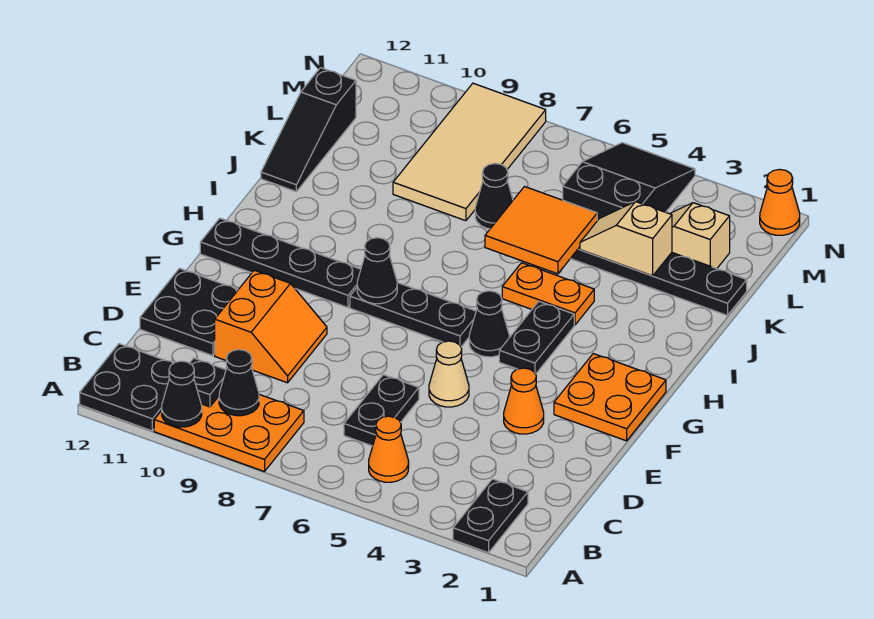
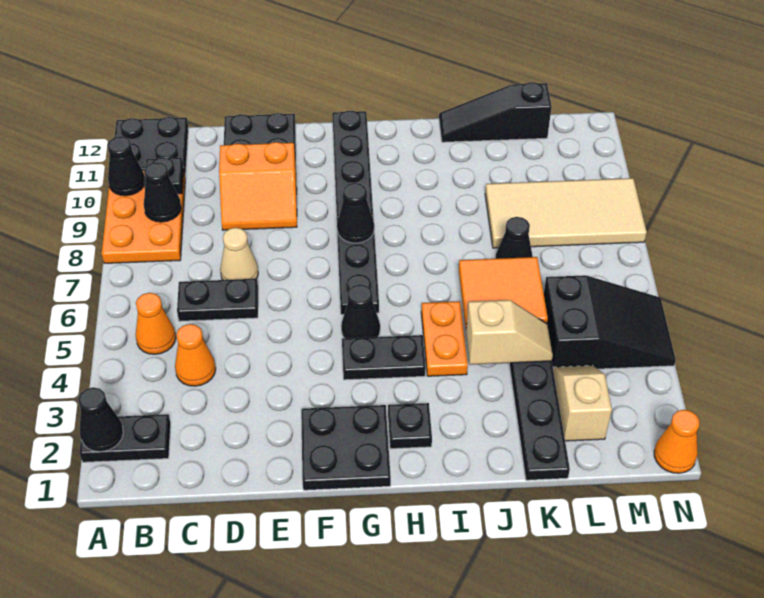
none -> black cone A2 level 2
orange cone E3 level 1 -> orange cone C4 level 1
tan cone E5 level 1 -> tan cone D7 level 1
orange plate F1:G2 level 1 -> black plate F1:G2 level 1
none -> black plate H2 level 1
tan slope K3:K4 level 2 top 3 -> tan slope J4:K4 level 2 top J

